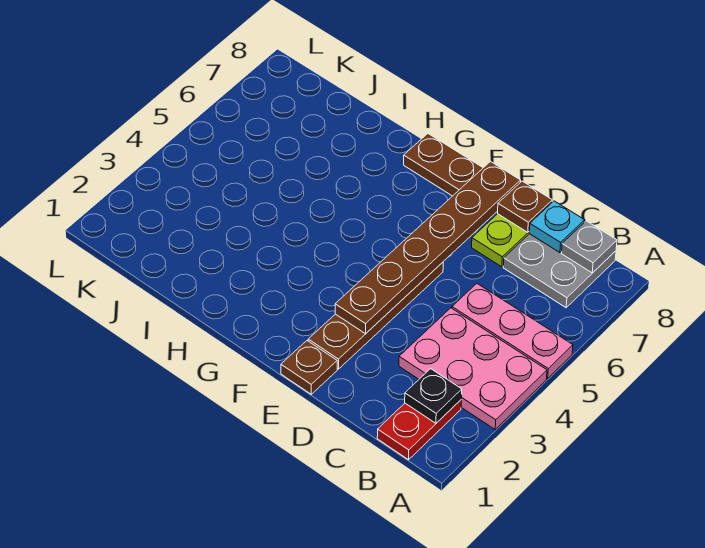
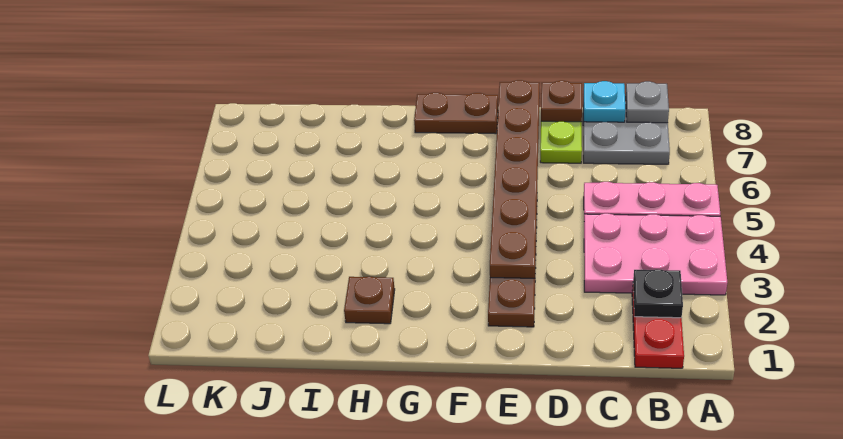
brown plate E1 level 1 -> brown plate H2 level 1

